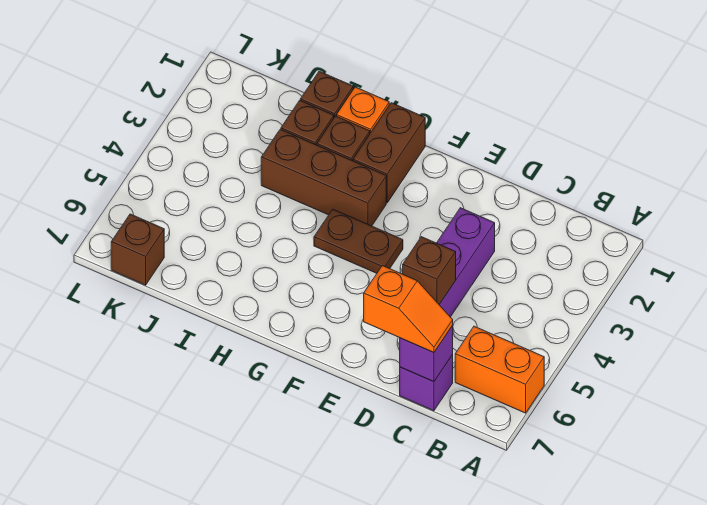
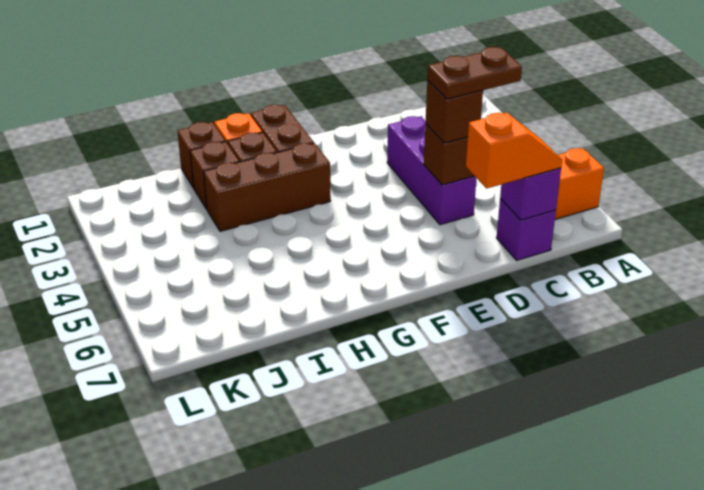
brown plate F4:G4 level 1 -> brown plate C5:D5 level 4
brown brick K7 level 1 -> brown brick D5 level 3

